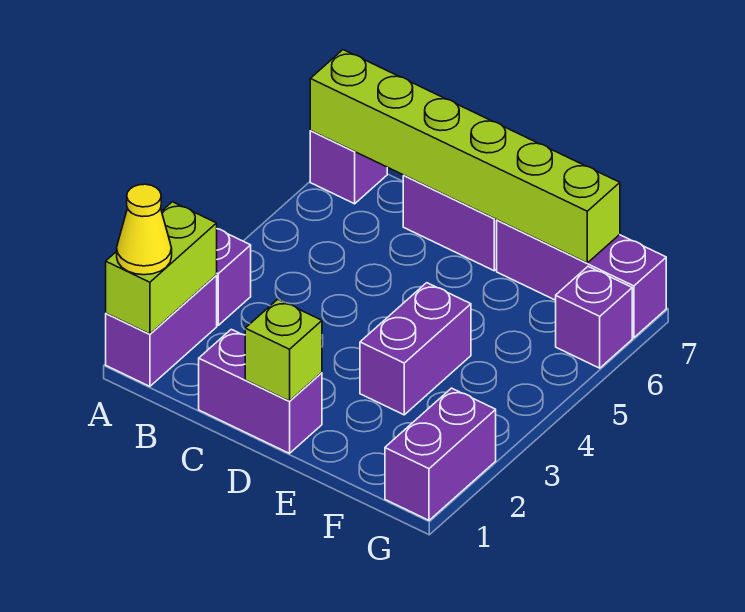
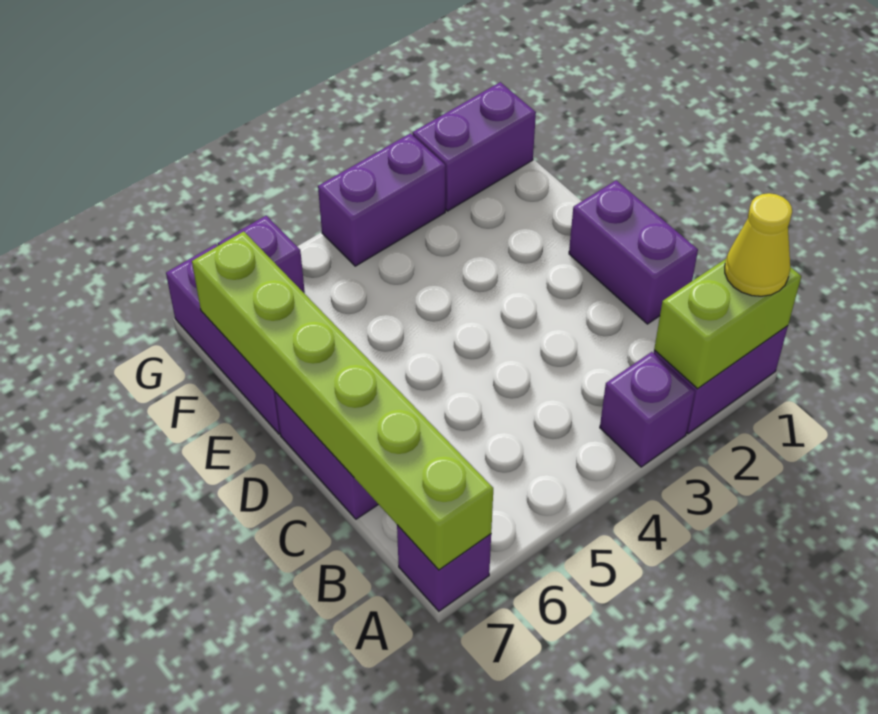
lime brick D1 level 2 -> none
purple brick E3:E4 level 1 -> purple brick G3:G4 level 1

